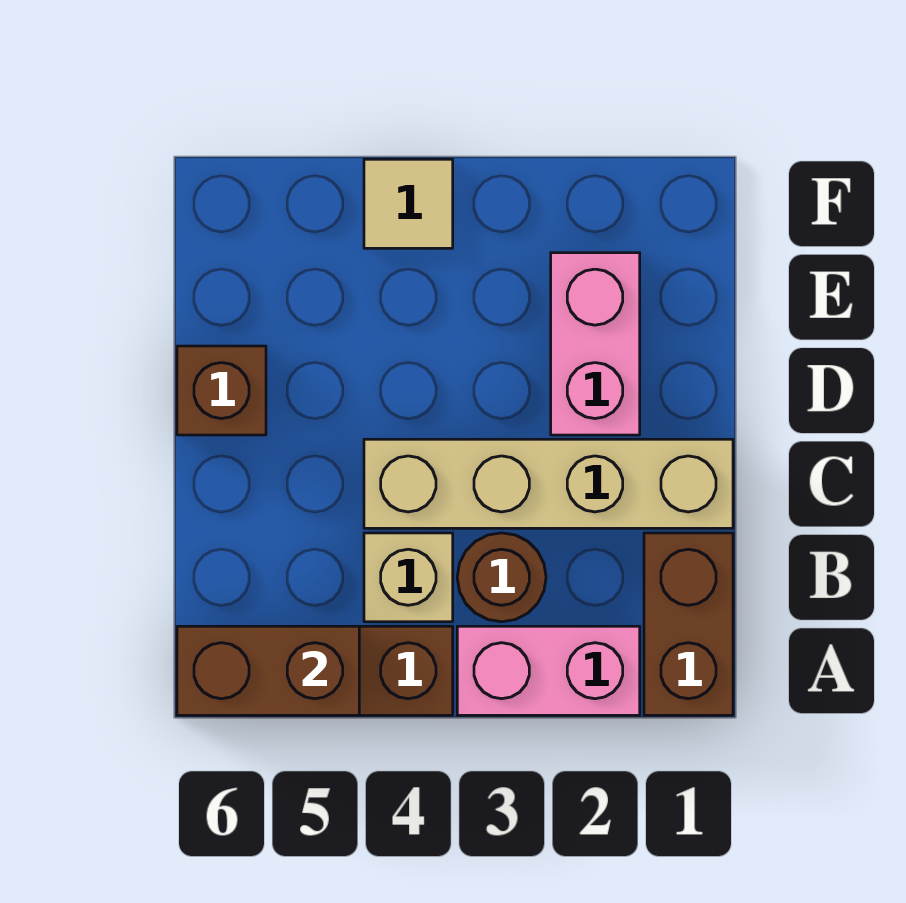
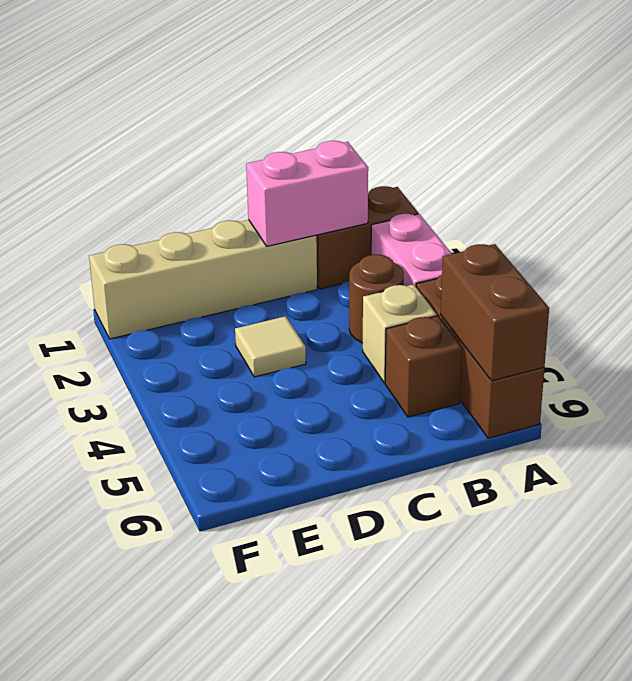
tan brick C1:C4 level 1 -> tan brick C1:F1 level 1
pink brick D2:E2 level 1 -> pink brick B1:C1 level 2
brown brick D6 level 1 -> brown brick B5 level 1
tan tile F4 level 1 -> tan tile D3 level 1

